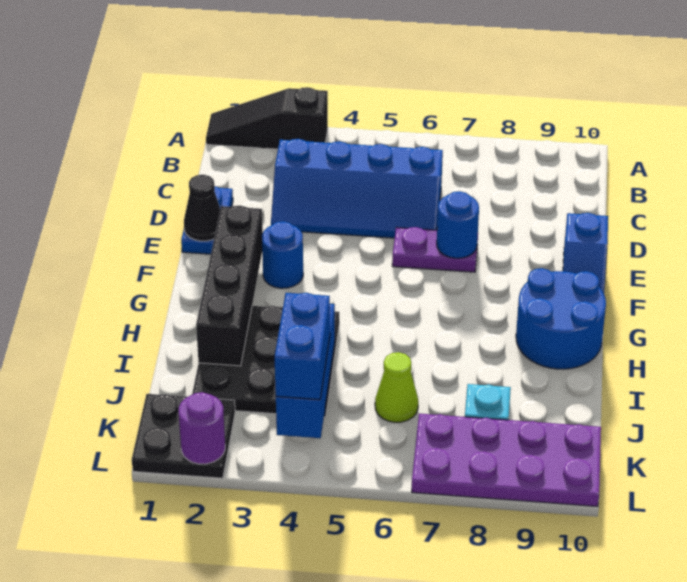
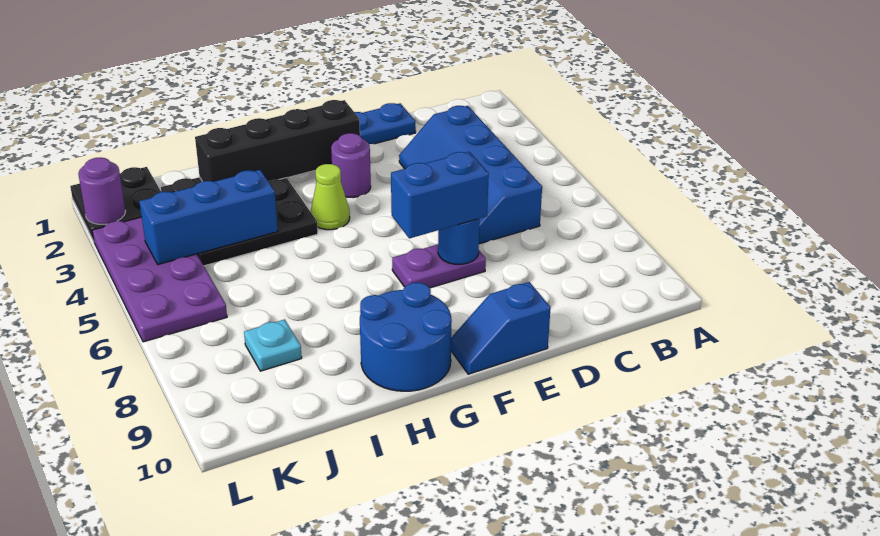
black slope A1:A3 level 1 top 3 -> none
black cone E1 level 2 -> none
purple plate E6:E7 level 1 -> purple plate E7:F7 level 1
blue round brick F3 level 1 -> purple round brick F3 level 1
blue brick J4:K4 level 3 -> blue brick E7:F7 level 3
lime cone J6 level 1 -> lime cone G4 level 1
purple plate K7:L10 level 1 -> purple plate K3:L6 level 1

